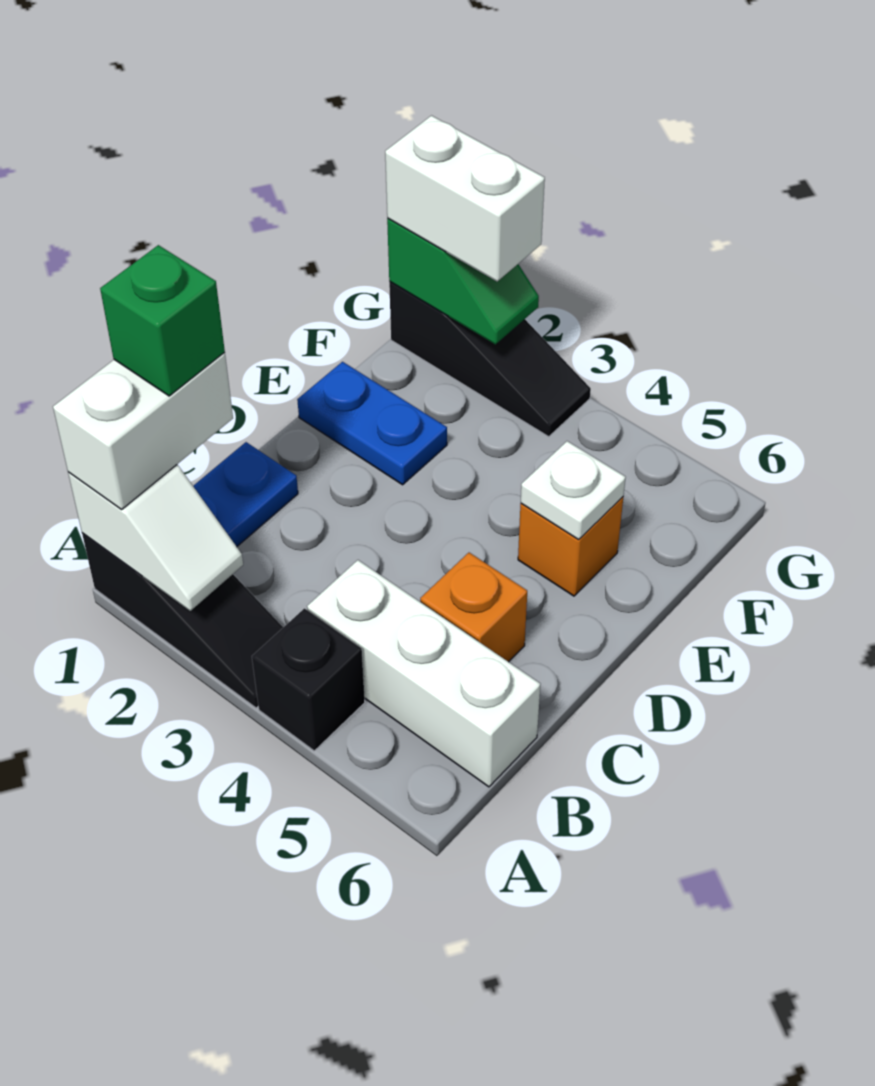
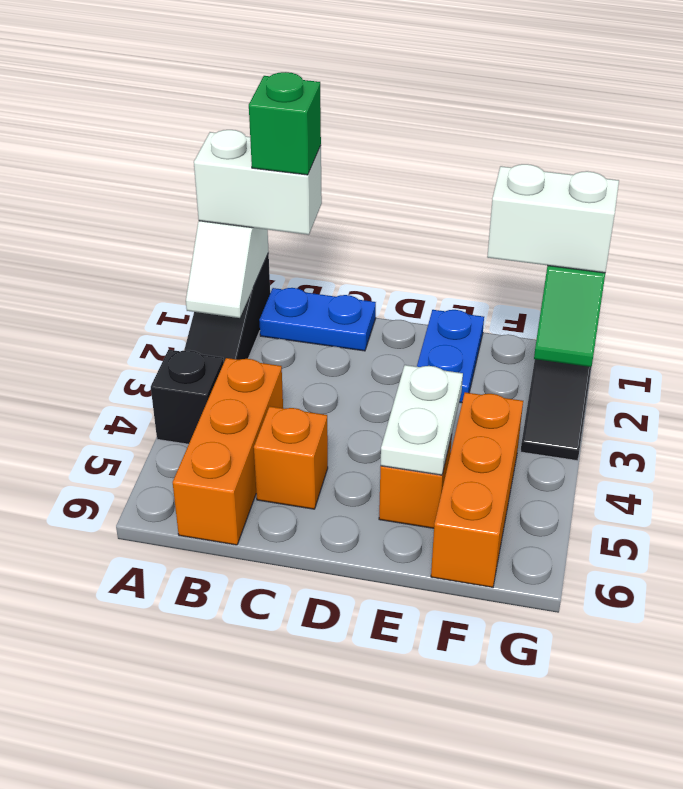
white brick B4:B6 level 1 -> orange brick B4:B6 level 1
white plate E5 level 2 -> white plate E4:E5 level 2
none -> orange brick F4:F6 level 1
white brick G1:G2 level 3 -> white brick F1:G1 level 3

